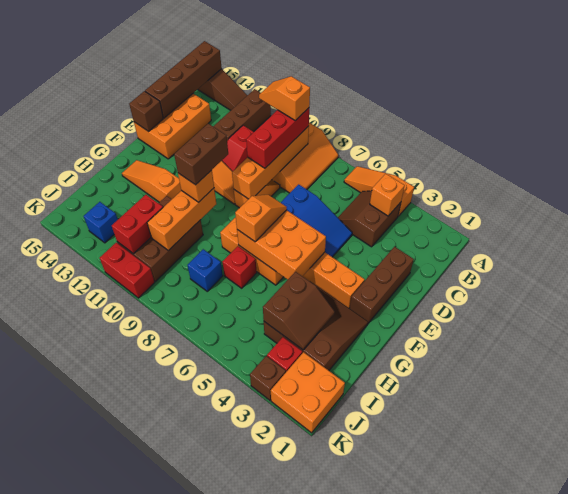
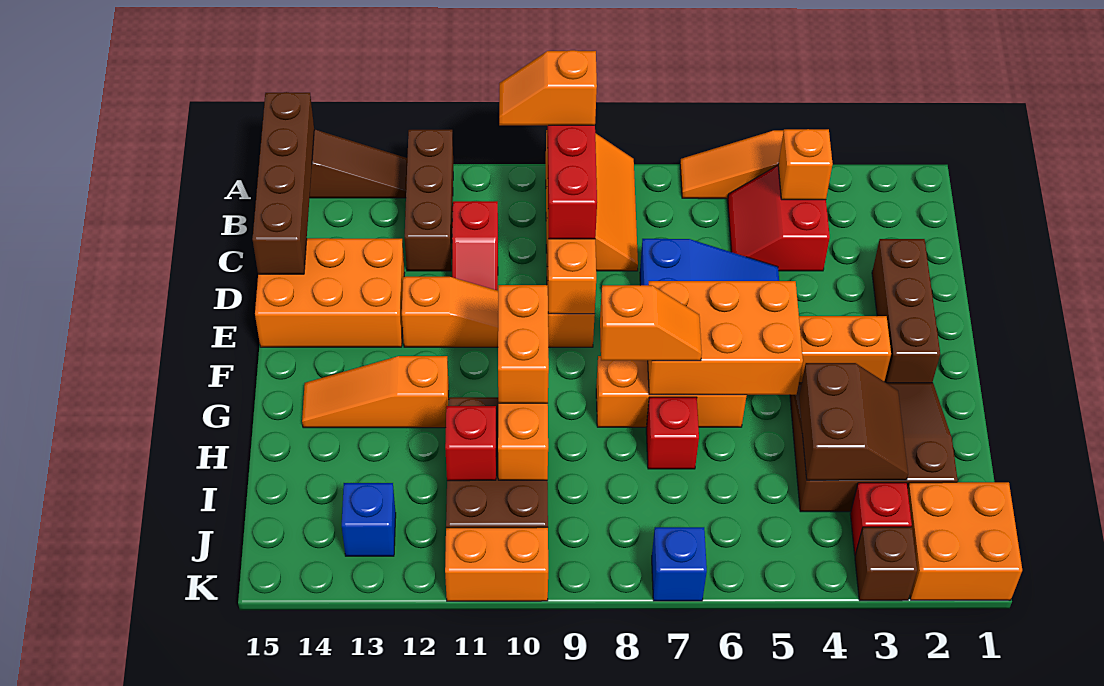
brown slope B4:C5 level 1 top 4 -> red slope B4:C5 level 1 top 4
orange brick C14:E15 level 1 -> orange brick D13:E15 level 1
brown brick E15 level 2 -> none
orange slope F7:G7 level 3 top G -> orange slope G7:G8 level 3 top 8
brown brick F10:G10 level 4 -> none
orange brick G10 level 3 -> orange brick G10:H10 level 3
blue brick I8 level 1 -> blue brick K7 level 1
red brick I11:J11 level 2 -> red brick I11 level 2
red brick K10:K11 level 1 -> orange brick K10:K11 level 1

